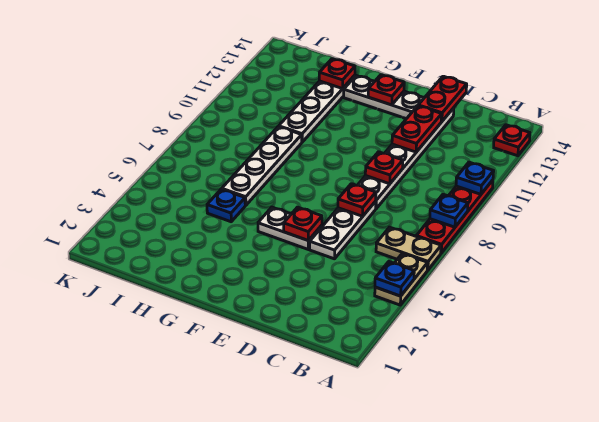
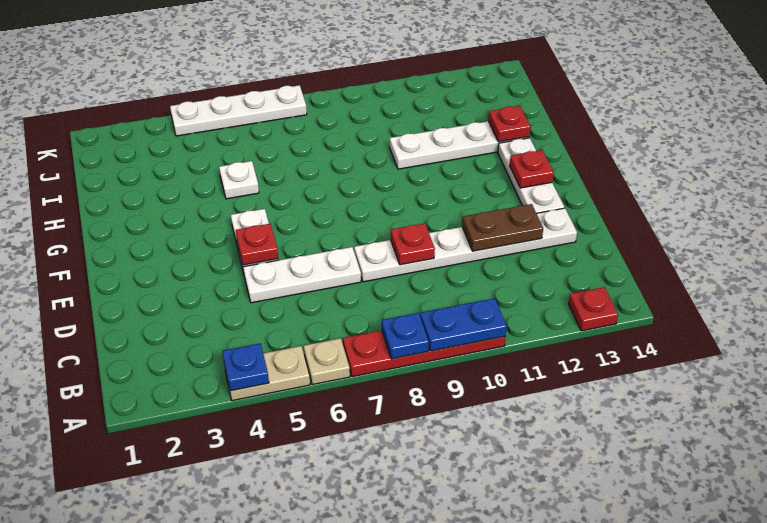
tan plate A6:B6 level 1 -> tan plate A6 level 1
blue plate A10 level 2 -> blue plate A9:A10 level 2
red plate D7 level 2 -> none
red plate D11:D12 level 2 -> brown plate D11:D12 level 2
red plate D13:D14 level 2 -> none
blue plate H5 level 1 -> white plate H5 level 1
white plate H6:H9 level 1 -> white plate K4:K7 level 1

